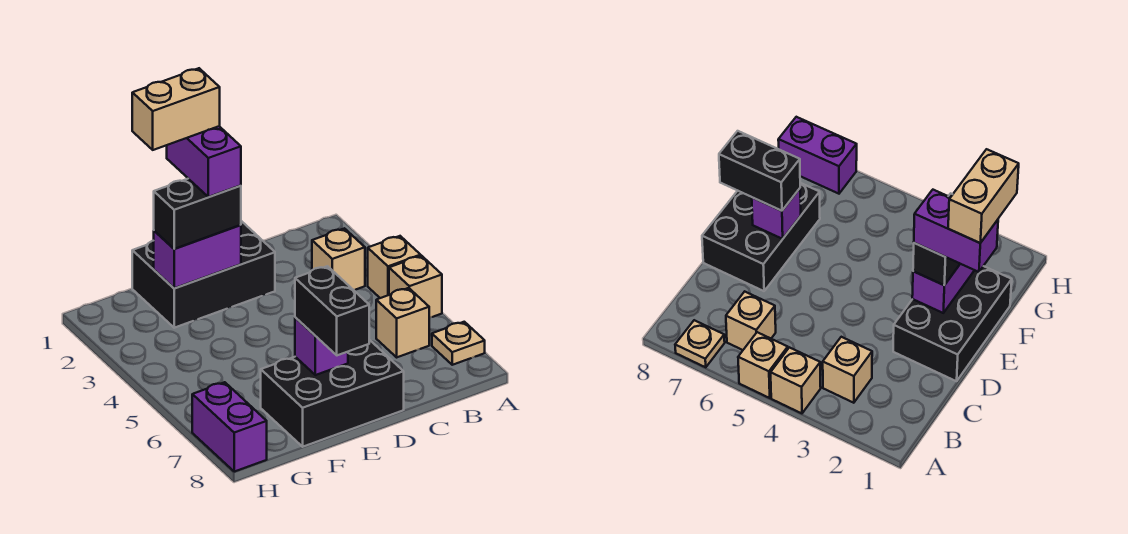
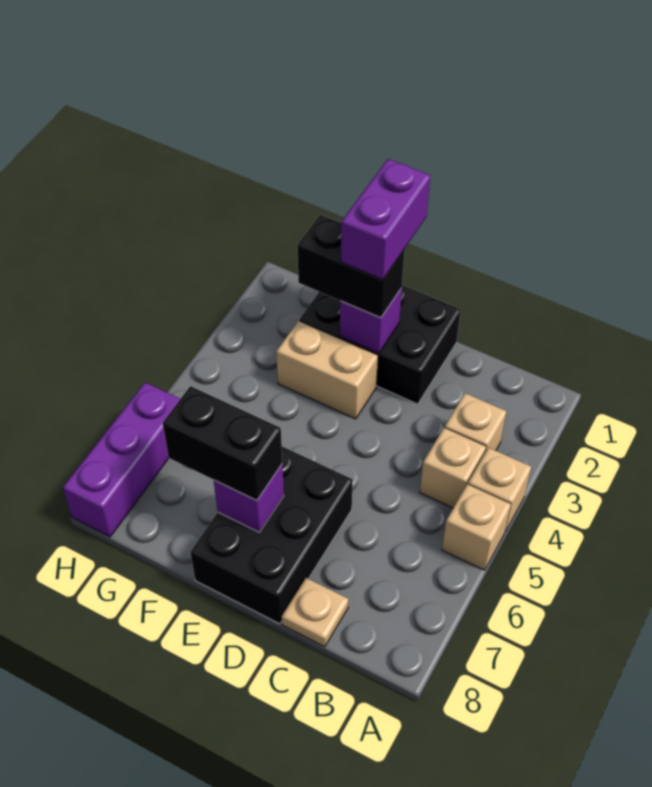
tan plate A7 level 1 -> tan plate C8 level 1
tan brick B6 level 1 -> tan brick B4 level 1
black brick D7:F8 level 1 -> black brick D6:E8 level 1
tan brick E1:F1 level 5 -> tan brick E3:F3 level 1
purple brick E2:F2 level 2 -> purple brick E2 level 2
black brick E7:E8 level 3 -> black brick E7:F7 level 3
purple brick H7:H8 level 1 -> purple brick H6:H8 level 1

